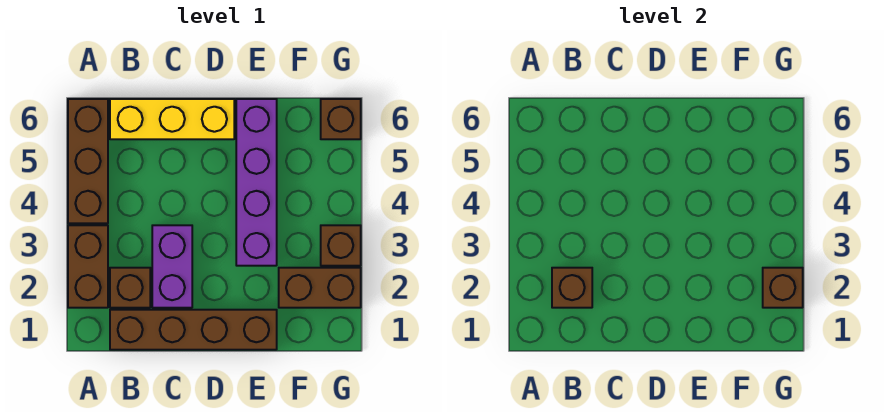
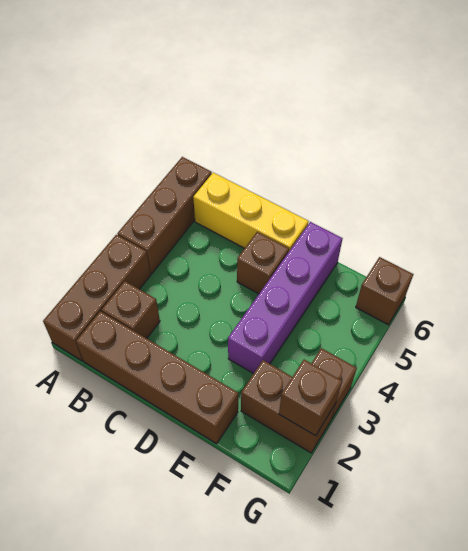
brown brick A2:A3 level 1 -> brown brick A1:A3 level 1
brown brick B2 level 2 -> brown brick D5 level 1
purple brick C2:C3 level 1 -> none

